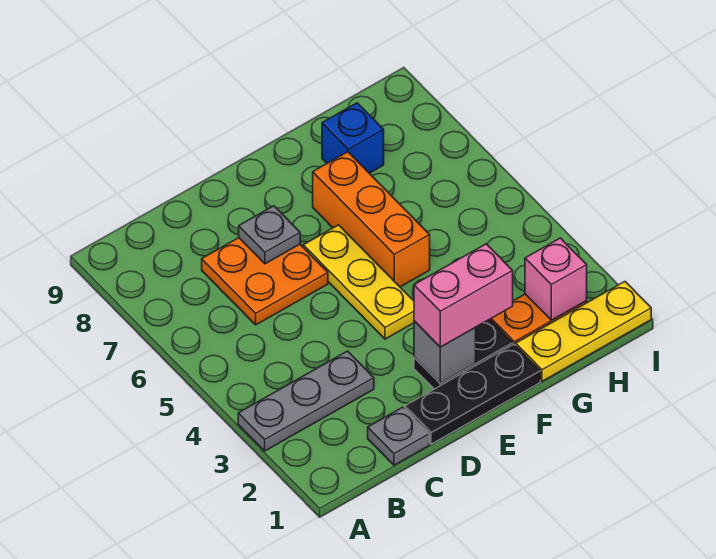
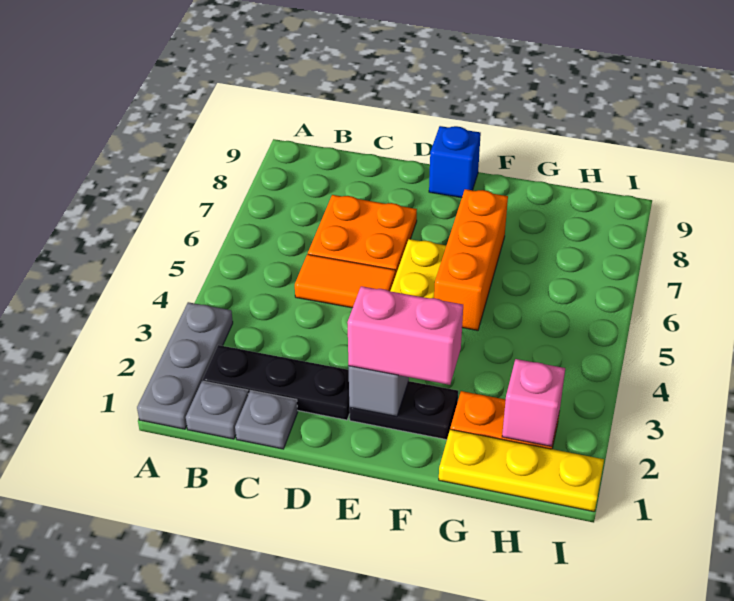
grey plate A3:C3 level 1 -> grey plate A1:A3 level 1
none -> orange tile C5:D5 level 1
black plate D1:F1 level 1 -> black plate B2:D2 level 1
grey plate D7 level 2 -> grey plate B1 level 1
blue brick G8 level 1 -> blue brick E9 level 1

